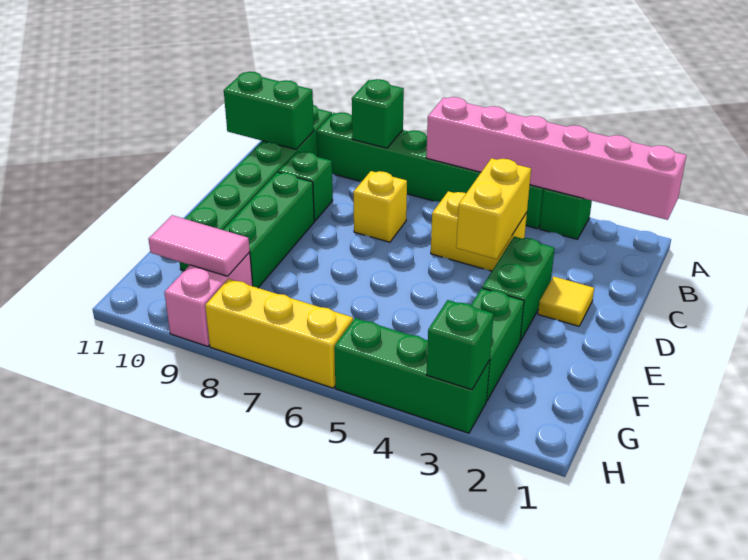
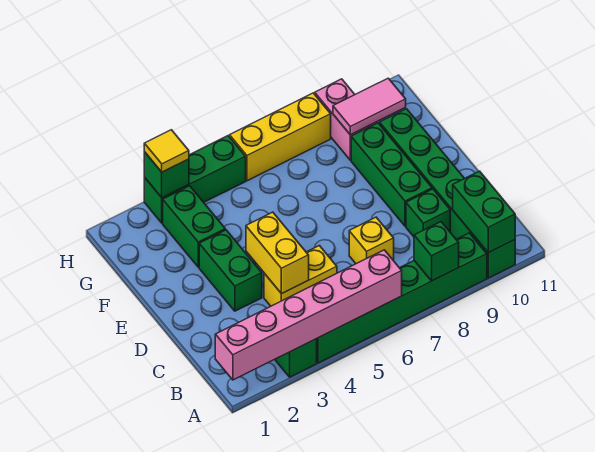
green brick B10:B11 level 2 -> green brick A10:B10 level 2
yellow tile D2 level 1 -> yellow tile H3 level 3

